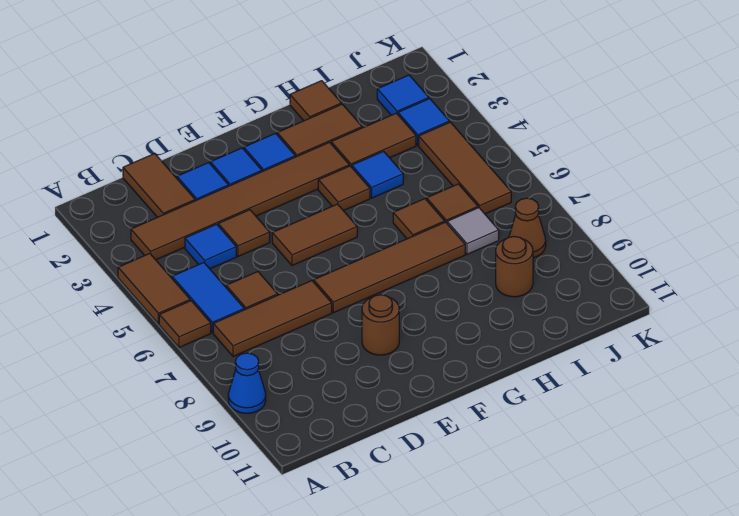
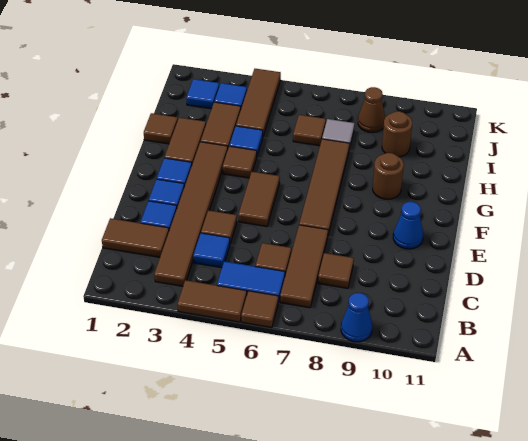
brown round brick E9 level 1 -> brown round brick G9 level 1
none -> blue cone E10 level 1
brown tile H6 level 1 -> brown tile C8 level 1
brown tile J4:J6 level 1 -> brown tile I4:K4 level 1

